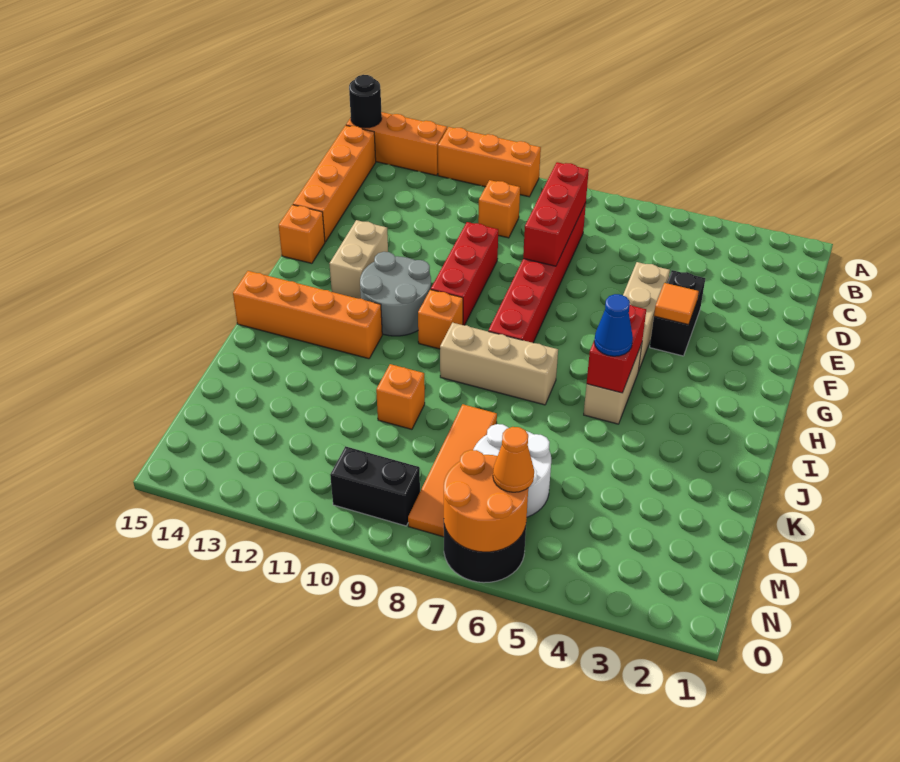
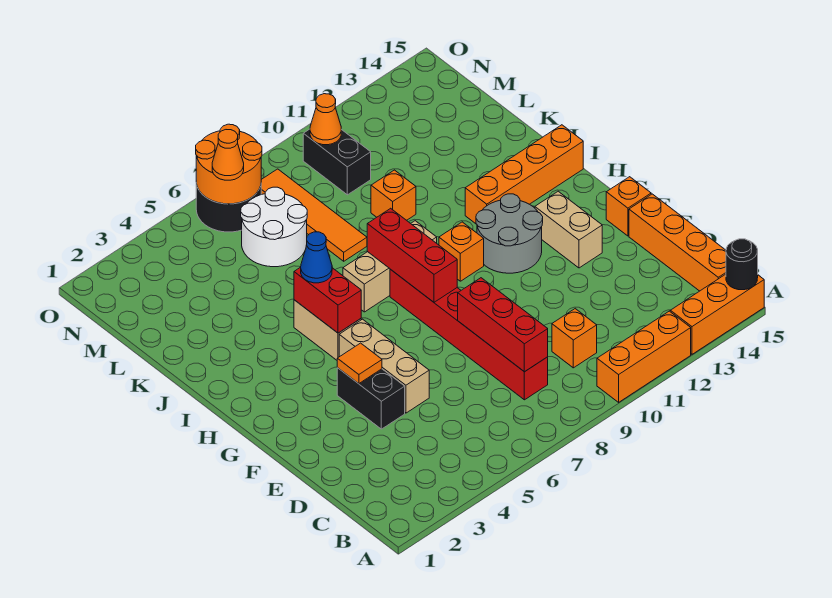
red brick E10:G10 level 1 -> red brick G8:I8 level 2
black brick N9:N10 level 1 -> black brick M10:N10 level 1
none -> orange cone N10 level 2

